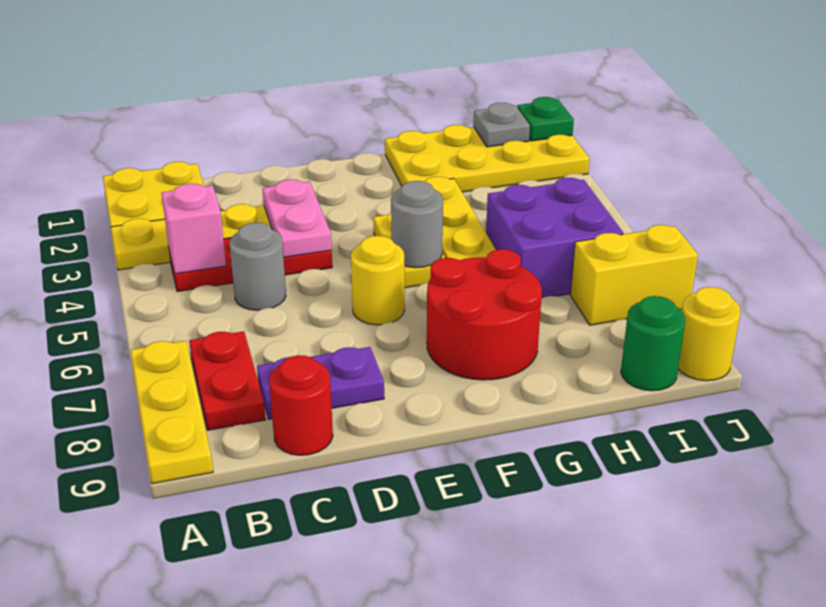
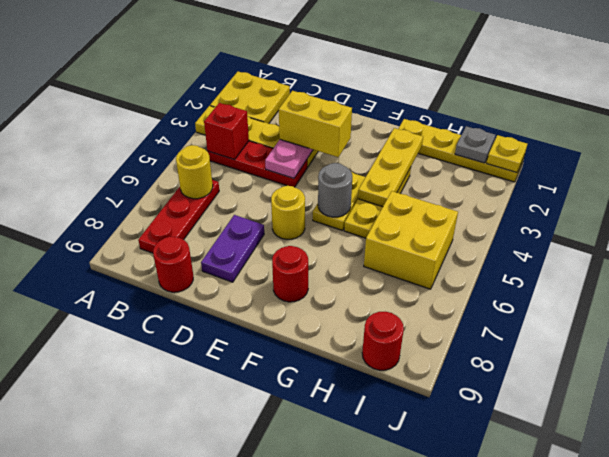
yellow plate A7:A9 level 1 -> yellow plate G2:G4 level 2
pink brick B4 level 2 -> red brick B4 level 2
red plate B7:B8 level 1 -> red plate B6:B8 level 1
grey round brick C5 level 1 -> none
purple plate C8:D8 level 1 -> purple plate D7:D8 level 1
red round brick F7:G8 level 1 -> red round brick F8 level 1
yellow plate G1:J2 level 1 -> yellow plate G1:J1 level 1
purple brick H5:I6 level 1 -> yellow brick H5:I6 level 1
yellow brick I7:J7 level 1 -> yellow brick D3:E3 level 3
green round brick I9 level 1 -> red round brick I9 level 1
green plate J1 level 2 -> yellow plate J1 level 2
yellow round brick J9 level 1 -> yellow round brick B6 level 2

